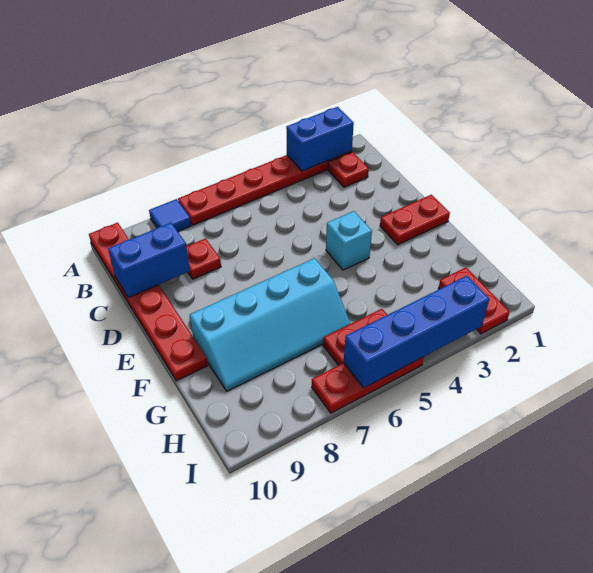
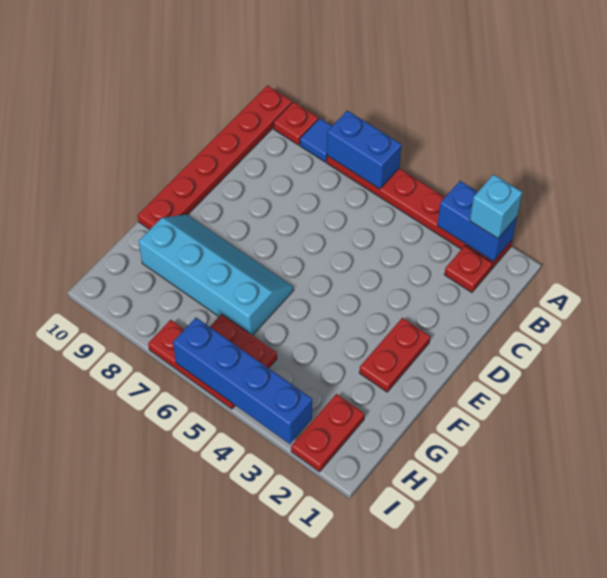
red plate C8 level 1 -> red plate A9 level 1
blue brick C9:C10 level 2 -> blue brick A6:A7 level 2
red plate E1:E2 level 1 -> red plate E2:F2 level 1
cyan brick E4 level 1 -> cyan brick A2 level 3
cyan slope F6:G9 level 1 top F -> cyan slope F6:G9 level 1 top G

